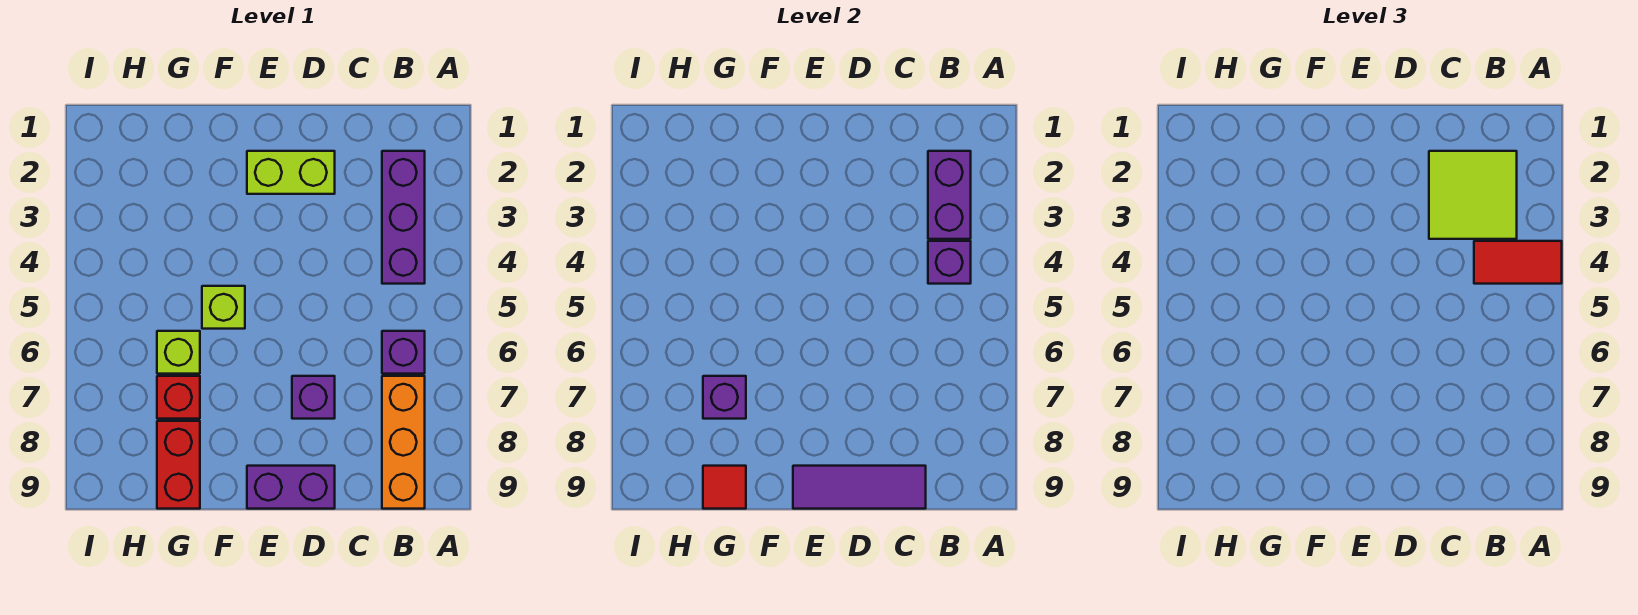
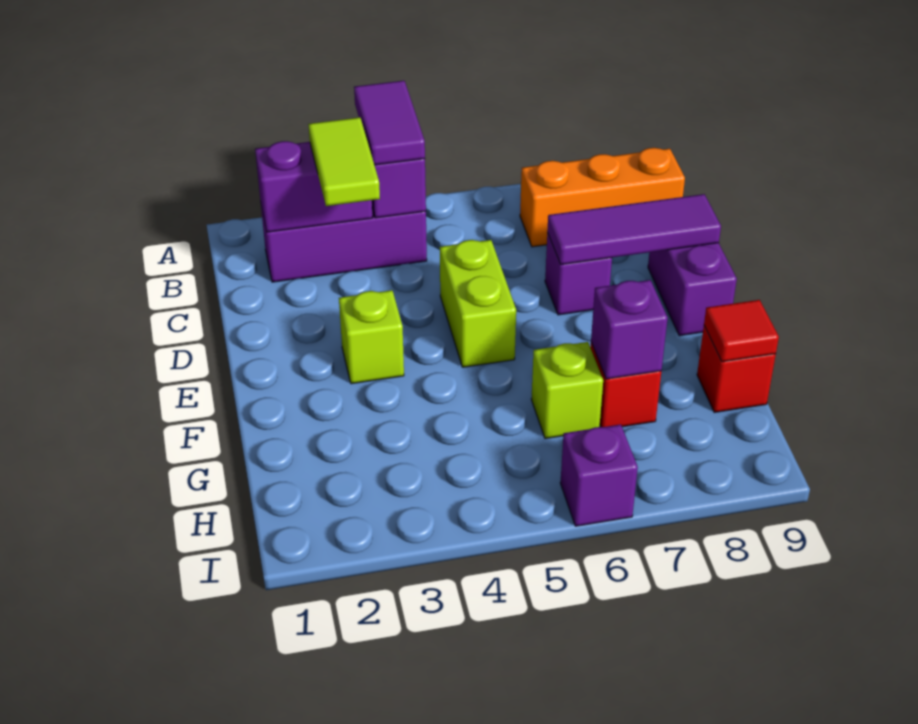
red tile A4:B4 level 3 -> purple tile A4:B4 level 3
lime tile B2:C3 level 3 -> lime tile B3:C3 level 3
purple brick B6 level 1 -> purple brick I6 level 1
purple tile C9:E9 level 2 -> purple tile D7:D9 level 2
lime brick D2:E2 level 1 -> lime brick D5:E5 level 1
lime brick F5 level 1 -> lime brick E3 level 1
red brick G8:G9 level 1 -> red brick G9 level 1

